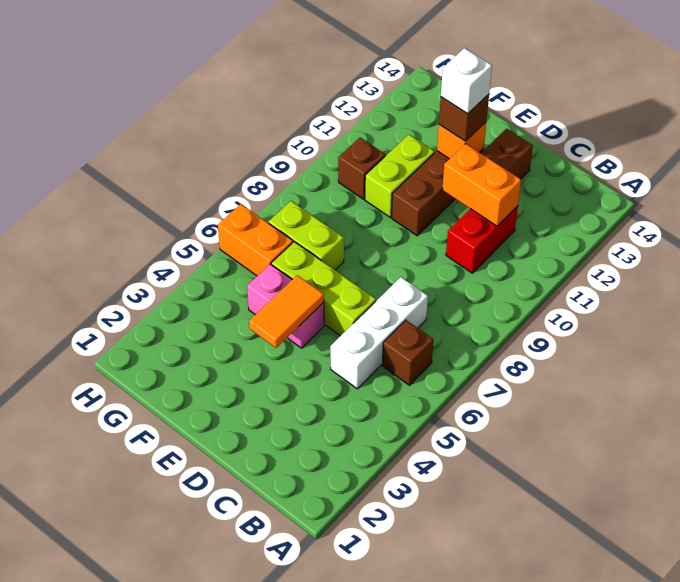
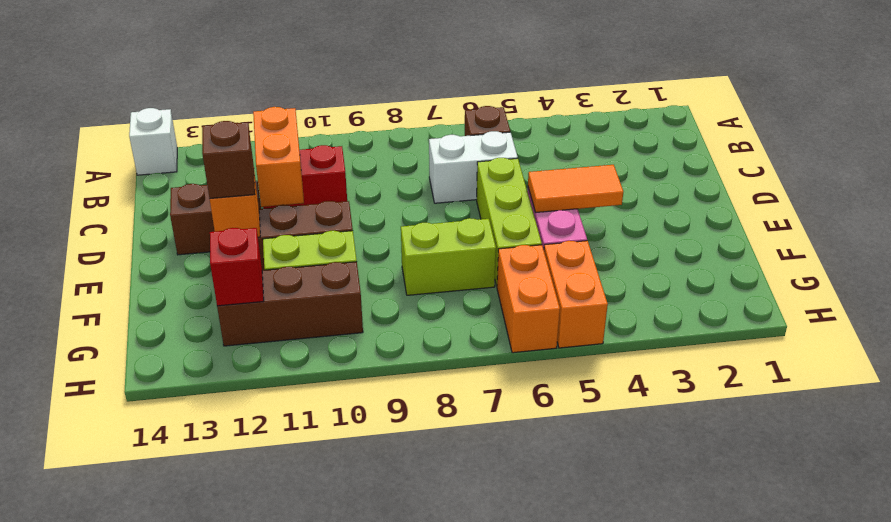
white brick C5:C7 level 1 -> white brick C6:C7 level 1
white brick E12 level 4 -> white brick A14 level 1
lime brick F7:G7 level 1 -> lime brick F7:F8 level 1
none -> orange brick G5:H5 level 1
brown brick G10 level 1 -> brown brick G10:G12 level 1
none -> red brick G12 level 2

